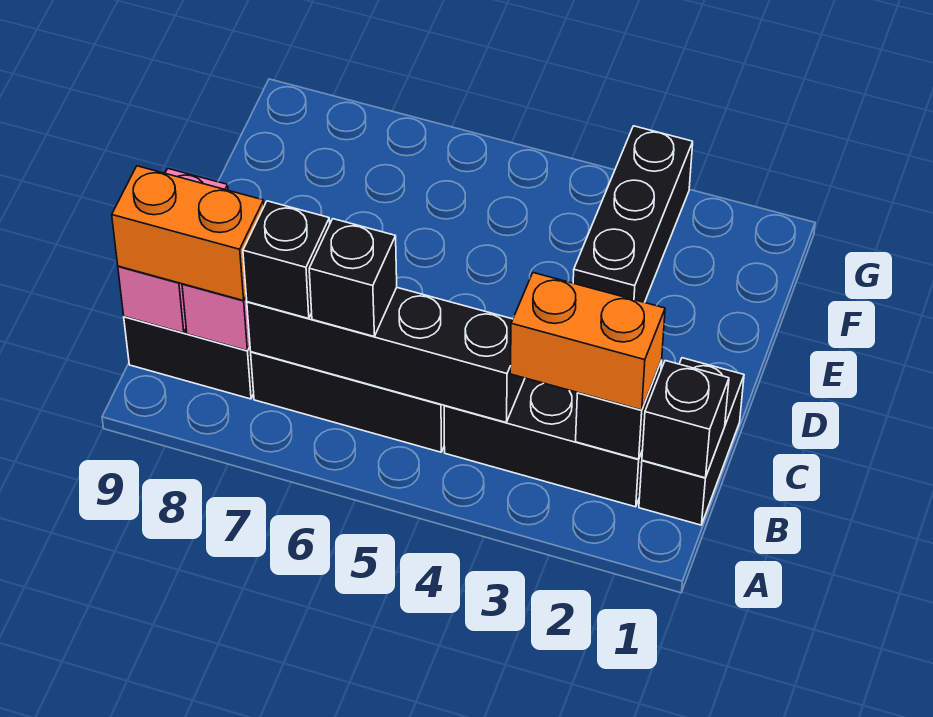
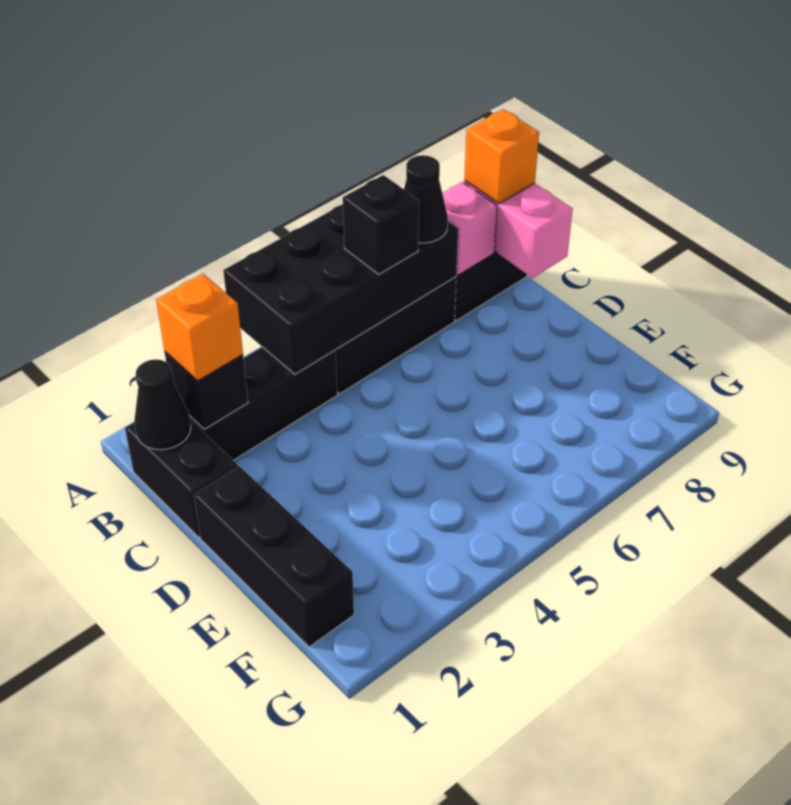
black brick B1 level 2 -> black cone B1 level 2
orange brick B2:B3 level 3 -> orange brick B2 level 3
black brick B4:B7 level 2 -> black brick A4:B7 level 2
black brick B7 level 3 -> black cone B7 level 3
orange brick B8:B9 level 3 -> orange brick B9 level 3
black brick E3:G3 level 1 -> black brick D1:F1 level 1

